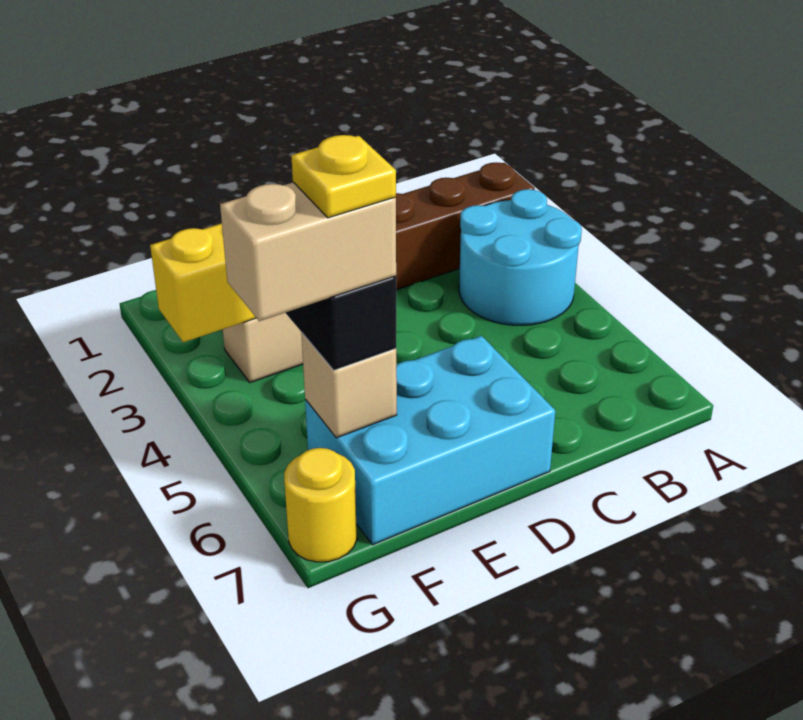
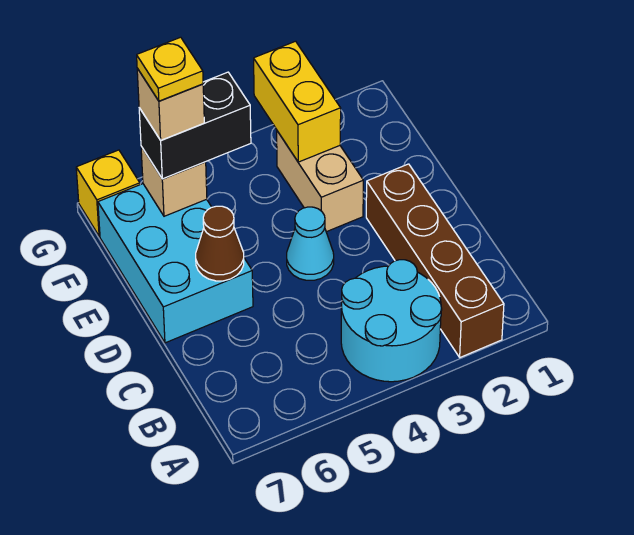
none -> cyan cone D4 level 1
none -> brown cone D6 level 2
tan brick F6:G6 level 4 -> tan brick F6 level 4
yellow round brick G7 level 1 -> yellow brick G7 level 1

